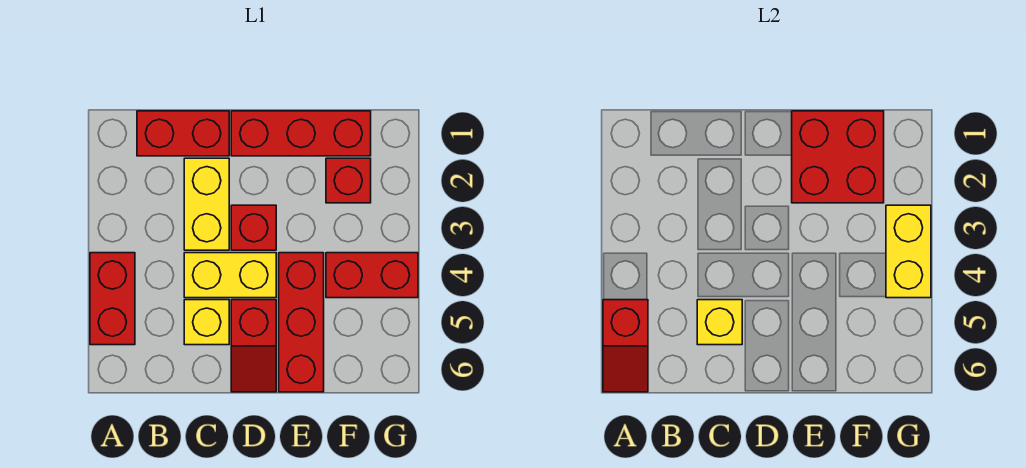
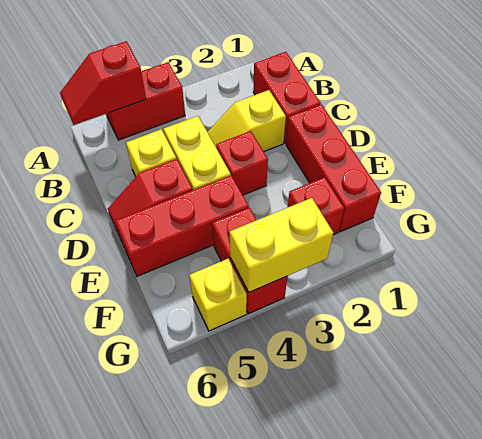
yellow brick C2:C3 level 1 -> yellow slope C2:C3 level 1 top 2
yellow brick C5 level 2 -> yellow brick G5 level 1
red brick E1:F2 level 2 -> none

